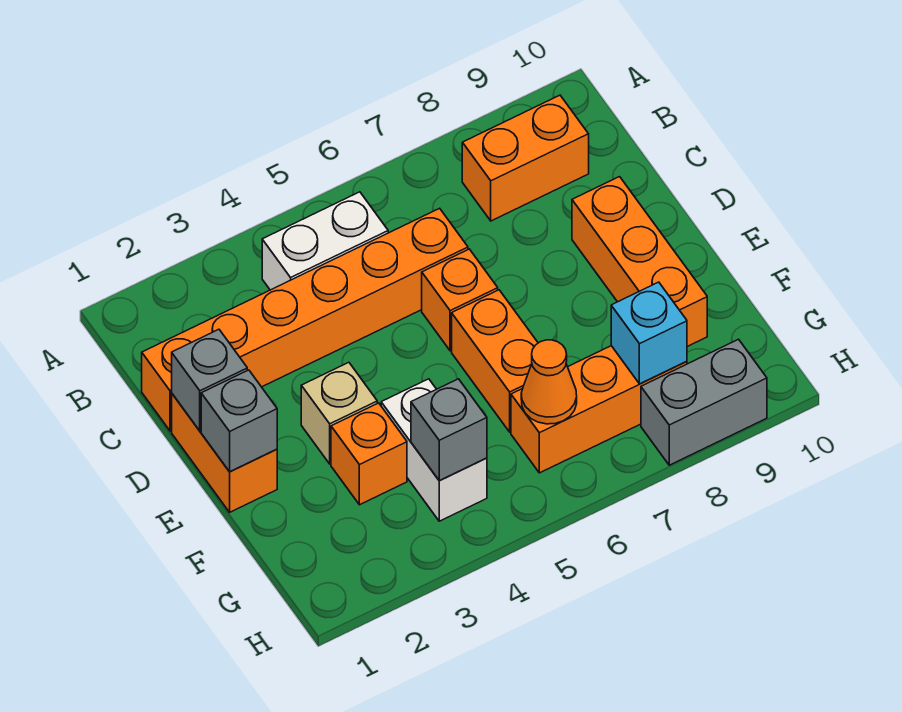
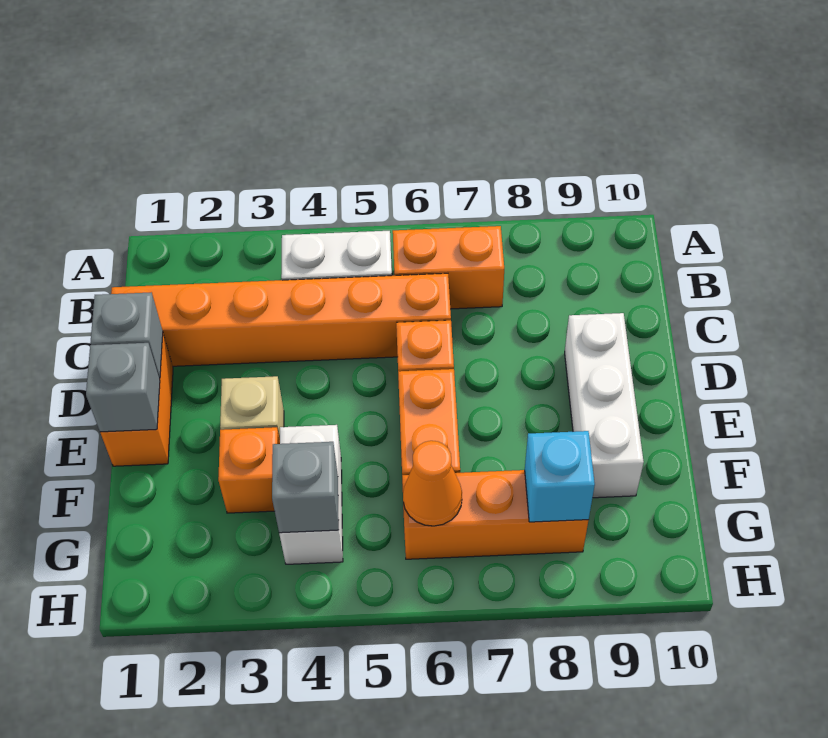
orange brick B8:B9 level 1 -> orange brick B6:B7 level 1
orange brick D9:F9 level 1 -> white brick D9:F9 level 1
grey brick H8:H9 level 1 -> none

